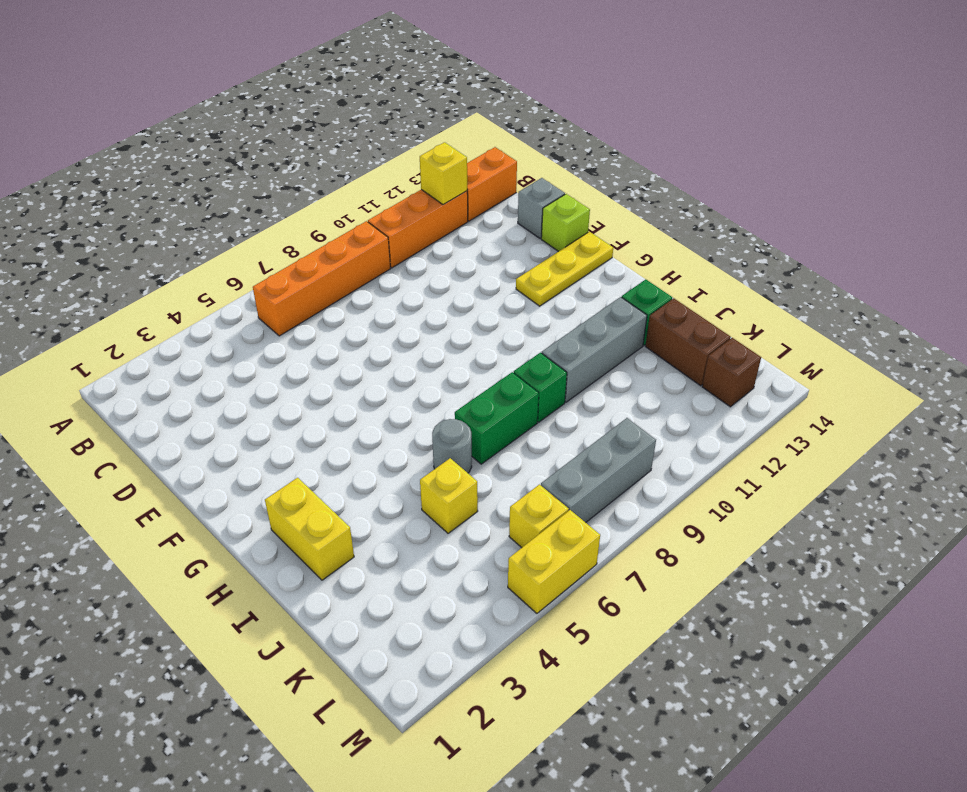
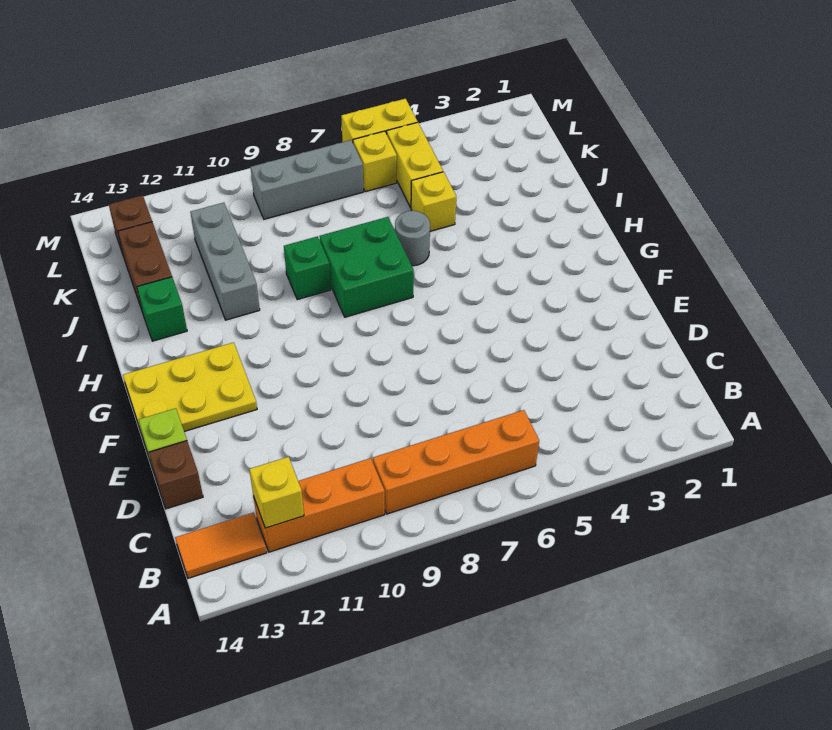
orange brick B13:B14 level 1 -> orange tile B13:B14 level 1
grey brick D14 level 1 -> brown brick D14 level 1
yellow plate F12:F14 level 1 -> yellow plate F12:G14 level 1
yellow brick H2:I2 level 1 -> yellow brick K5:L5 level 1
green brick I7:I8 level 1 -> green brick H7:I8 level 1
grey brick I10:I12 level 1 -> grey brick I11:K11 level 1

